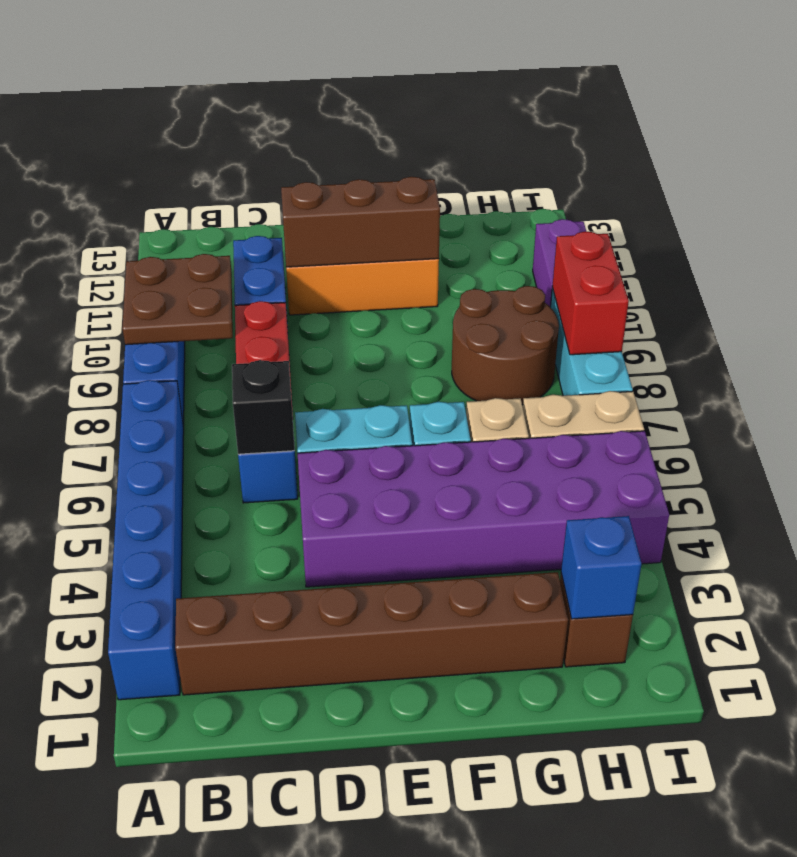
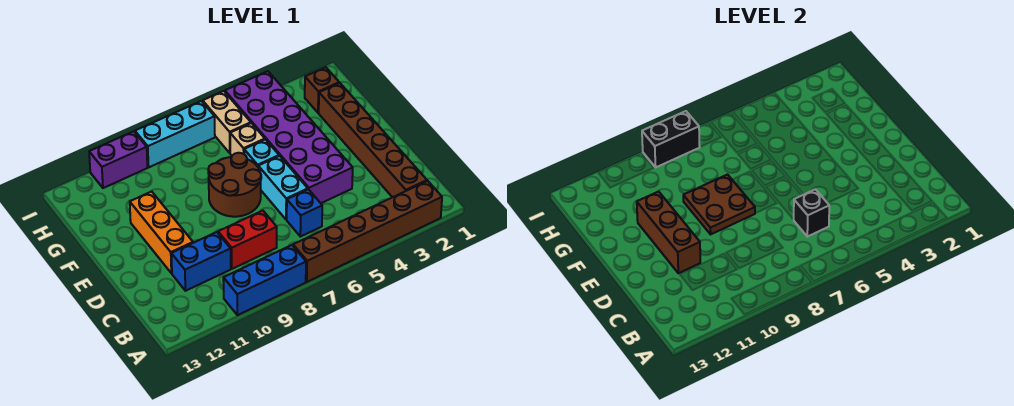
blue brick A2:A7 level 1 -> brown brick A2:A7 level 1
brown plate A9:B10 level 2 -> brown plate E8:F9 level 2
brown round brick G8:H9 level 1 -> brown round brick E7:F8 level 1
blue brick H2 level 2 -> none
red brick I8:I9 level 2 -> black brick I8:I9 level 2

